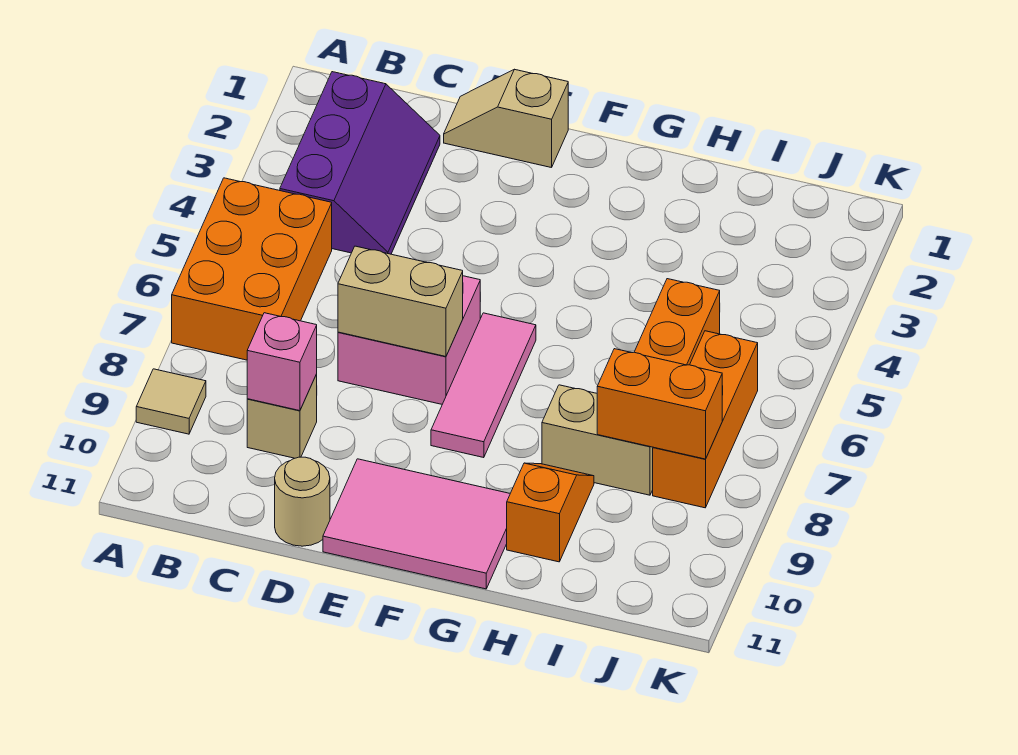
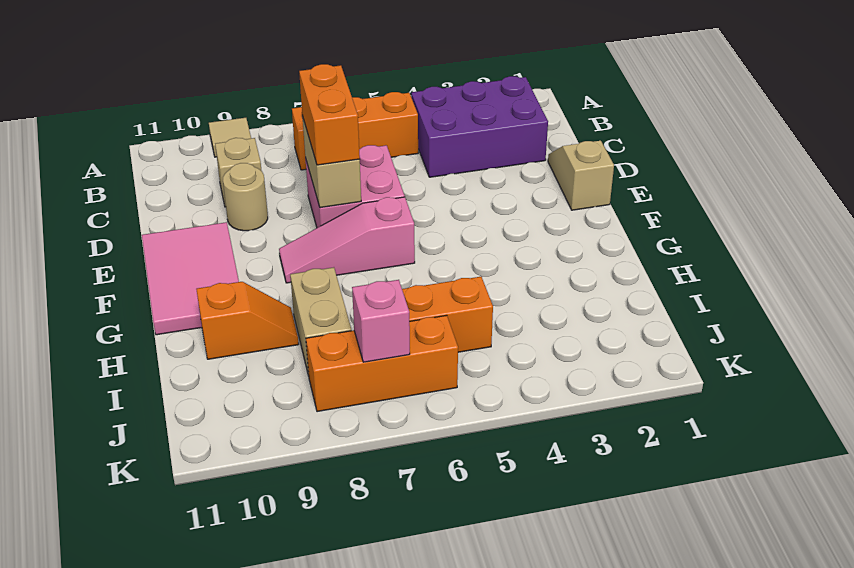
orange brick A5:B7 level 1 -> orange brick B5:B7 level 1
purple slope B2:C4 level 1 top B -> purple brick B2:C4 level 1
pink brick C9 level 2 -> pink brick J7 level 2
tan round brick D11 level 1 -> tan round brick D9 level 1
pink tile F6:F8 level 1 -> pink slope F6:F8 level 1 top 6
orange brick I8:J8 level 2 -> orange brick D7:E7 level 3

